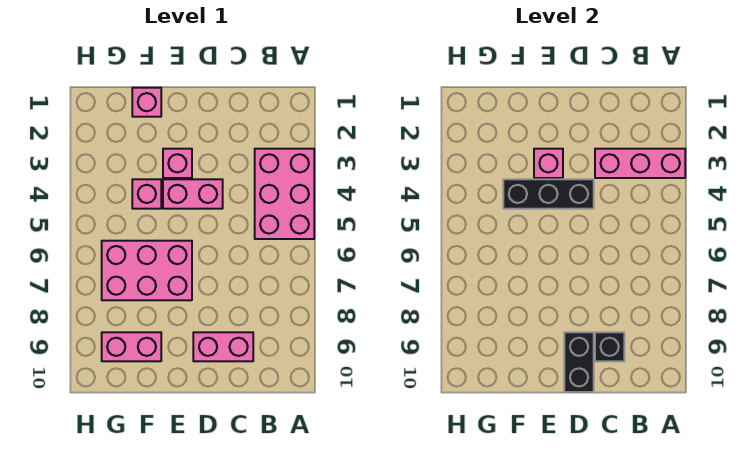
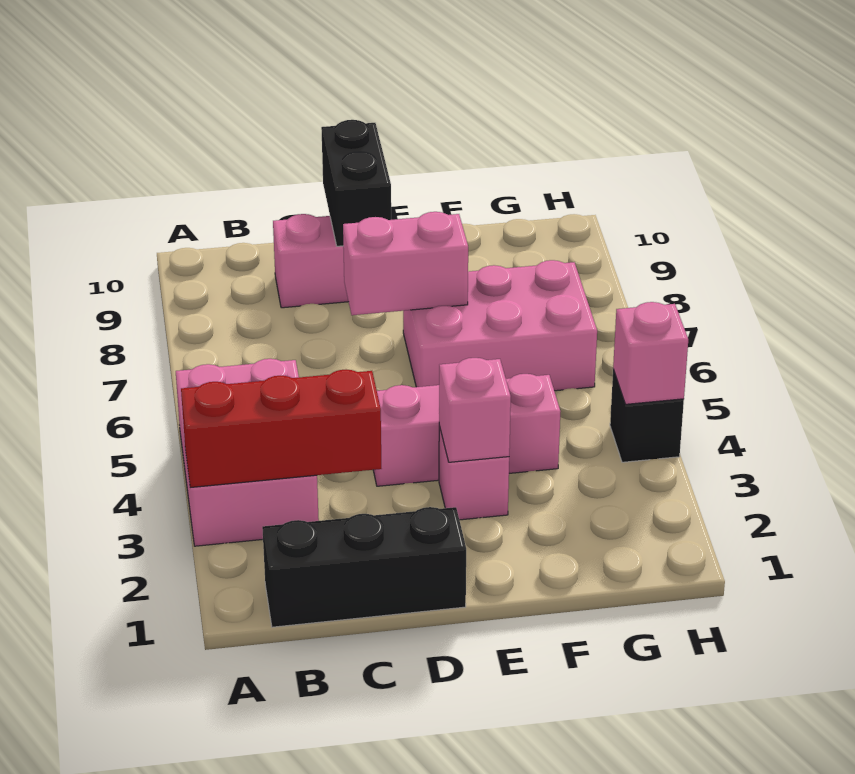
pink brick A3:C3 level 2 -> red brick A3:C3 level 2
black brick C9 level 2 -> black brick H4 level 1
black brick D4:F4 level 2 -> black brick B1:D1 level 1
pink brick F1 level 1 -> pink brick H4 level 2
pink brick F9:G9 level 1 -> pink brick D7:E7 level 2

